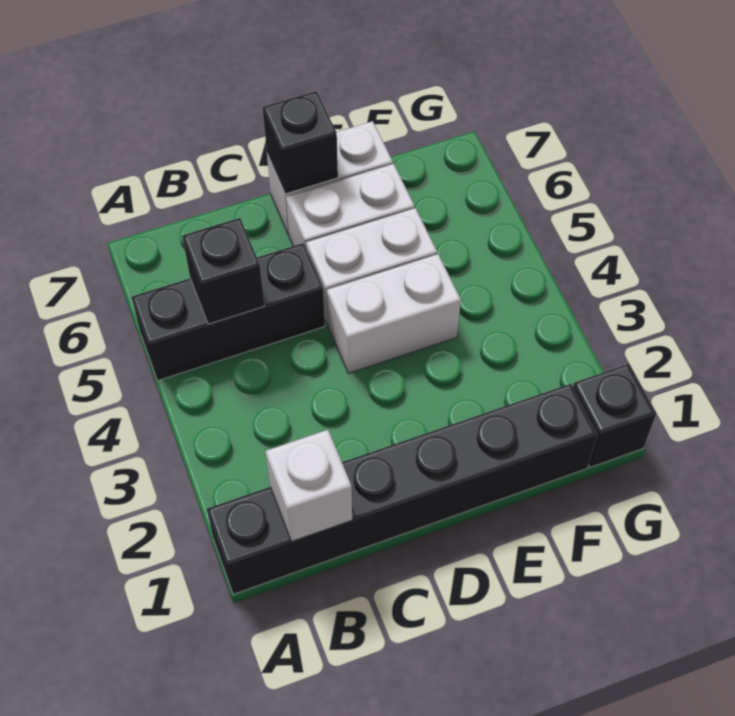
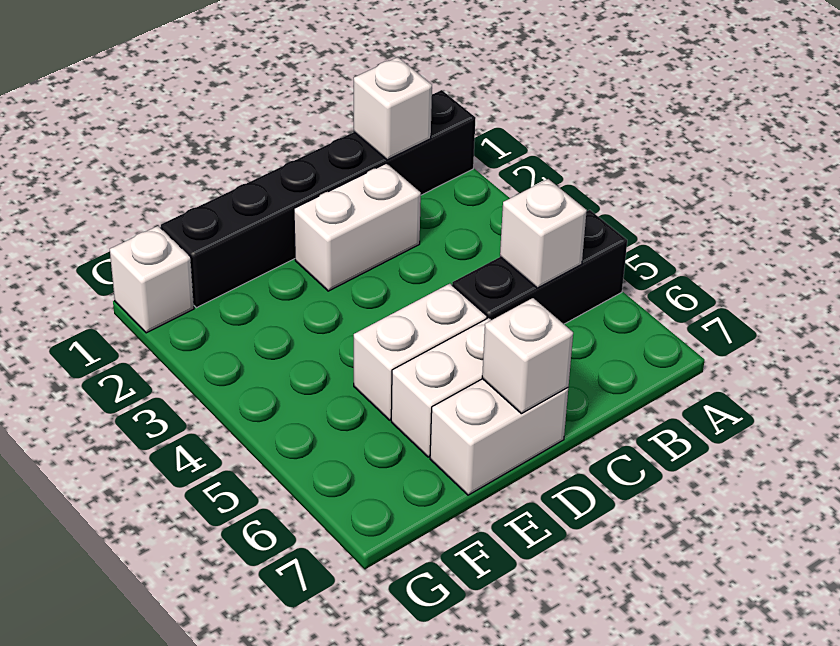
black brick B5 level 2 -> white brick B5 level 2
white brick D4:E4 level 1 -> white brick C2:D2 level 1
black brick D7 level 2 -> white brick D7 level 2
black brick G1 level 1 -> white brick G1 level 1

